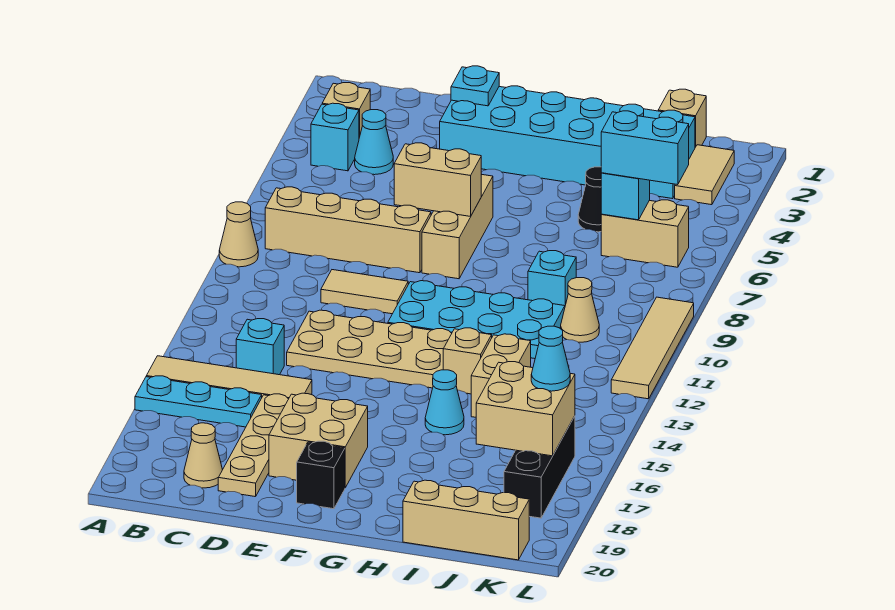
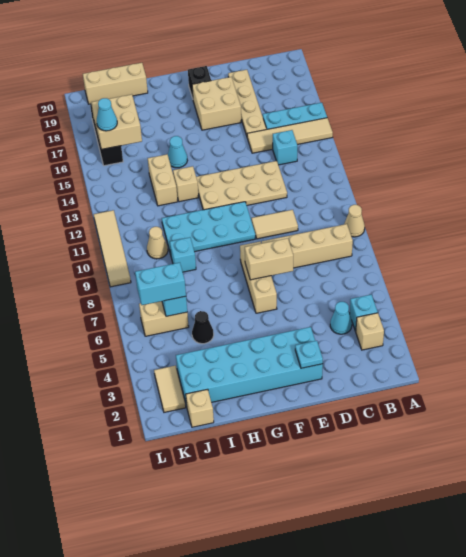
tan cone C19 level 1 -> none

